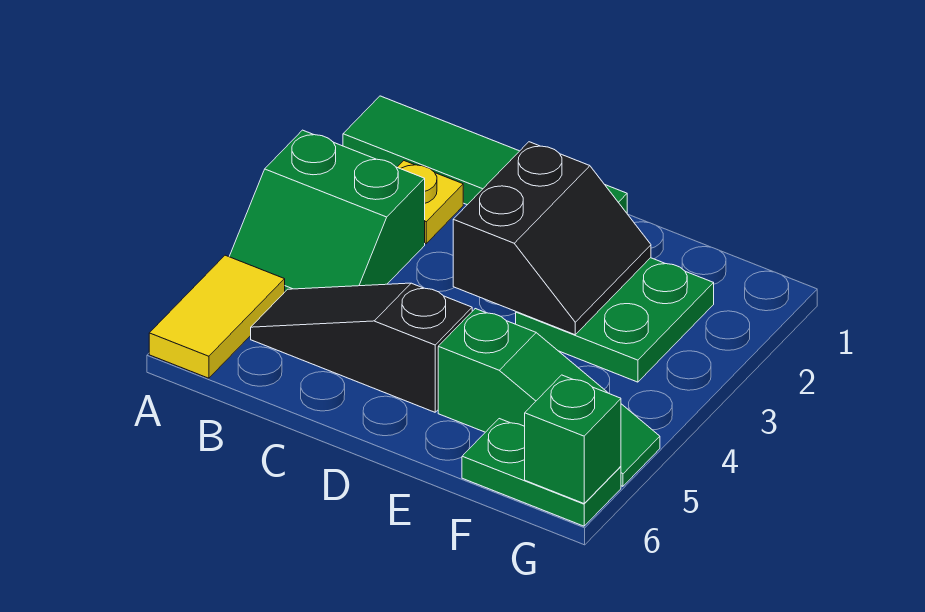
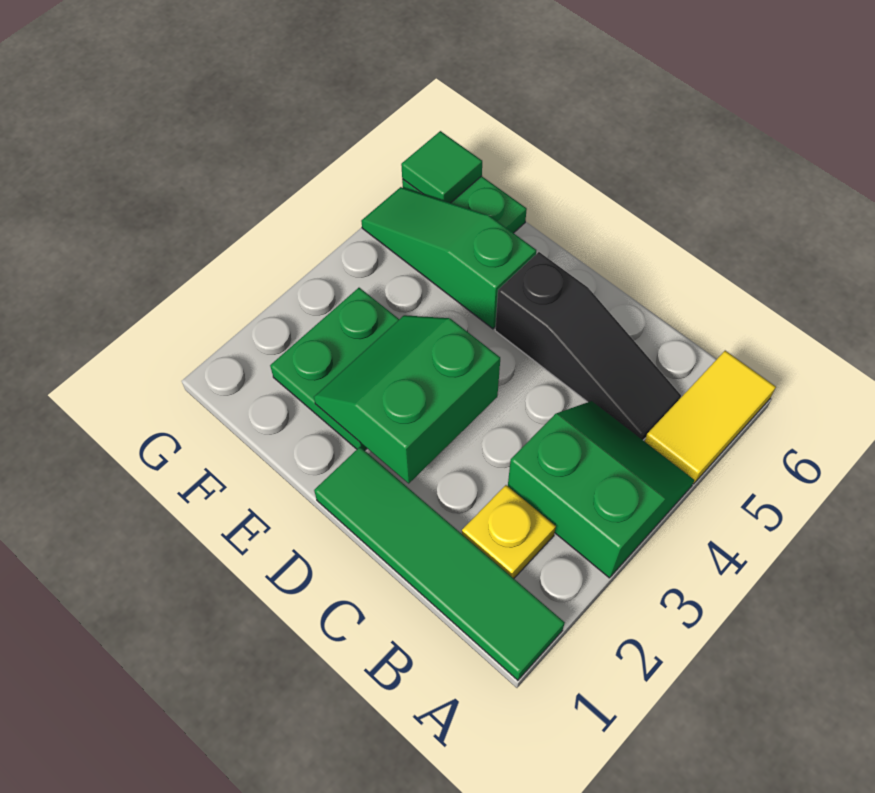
black slope D2:E3 level 2 top D -> green slope D2:E3 level 2 top D
green brick G6 level 2 -> green tile G6 level 2

